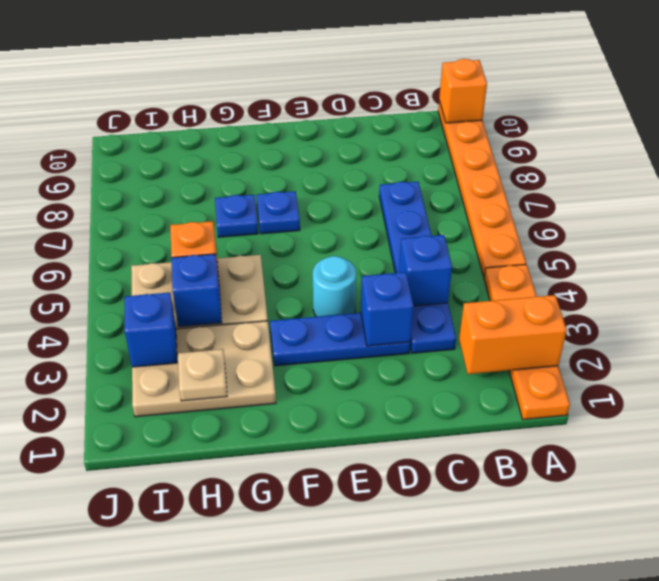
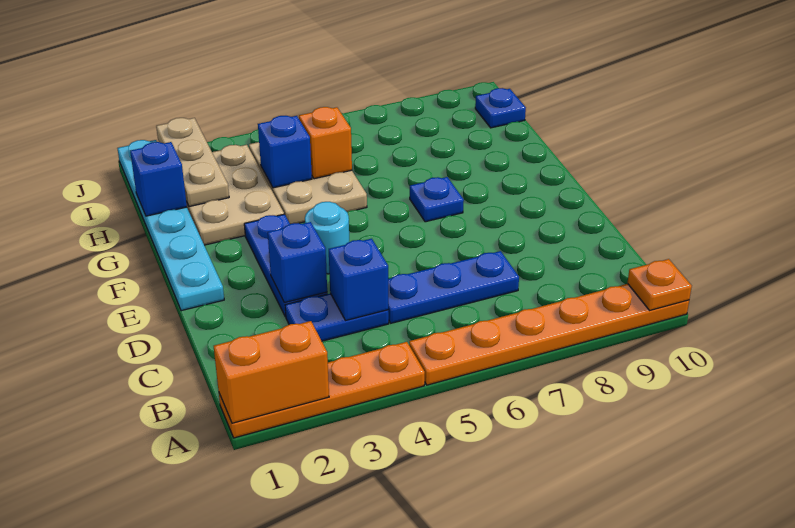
orange brick A2:B2 level 2 -> orange brick A1:A2 level 2
orange brick A10 level 2 -> orange plate A10 level 2
none -> cyan plate E1:J1 level 1
blue plate G7 level 1 -> blue plate I10 level 1
tan plate H2 level 2 -> tan plate H2:J2 level 2
blue brick I3 level 2 -> blue brick H1 level 2

